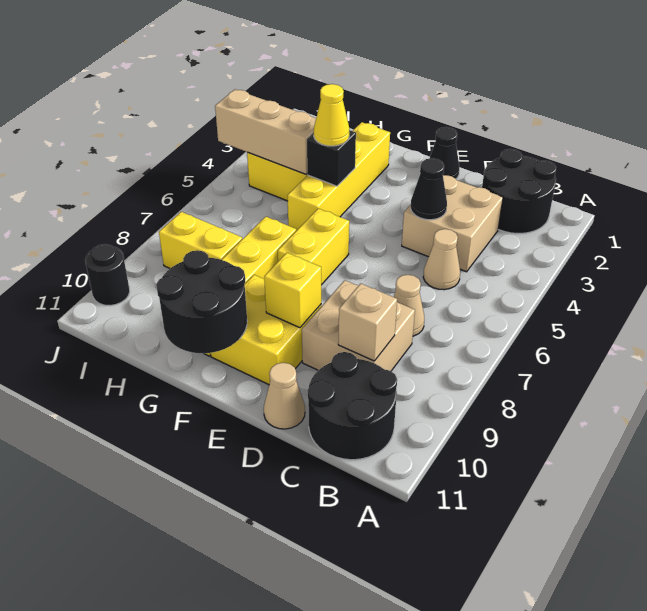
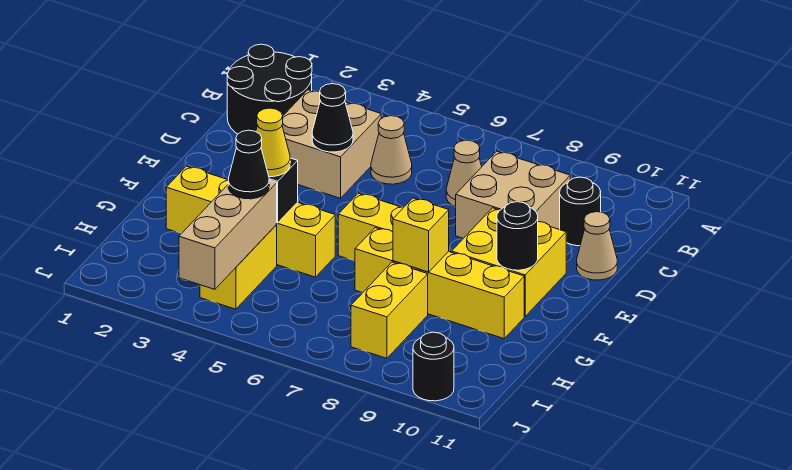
black round brick B10:C11 level 1 -> black round brick C10 level 1
tan brick C9 level 2 -> none
black cone E1 level 1 -> black cone H4 level 3
yellow brick E9 level 2 -> yellow brick G8 level 2
black round brick F10:G11 level 2 -> black round brick F10 level 2

